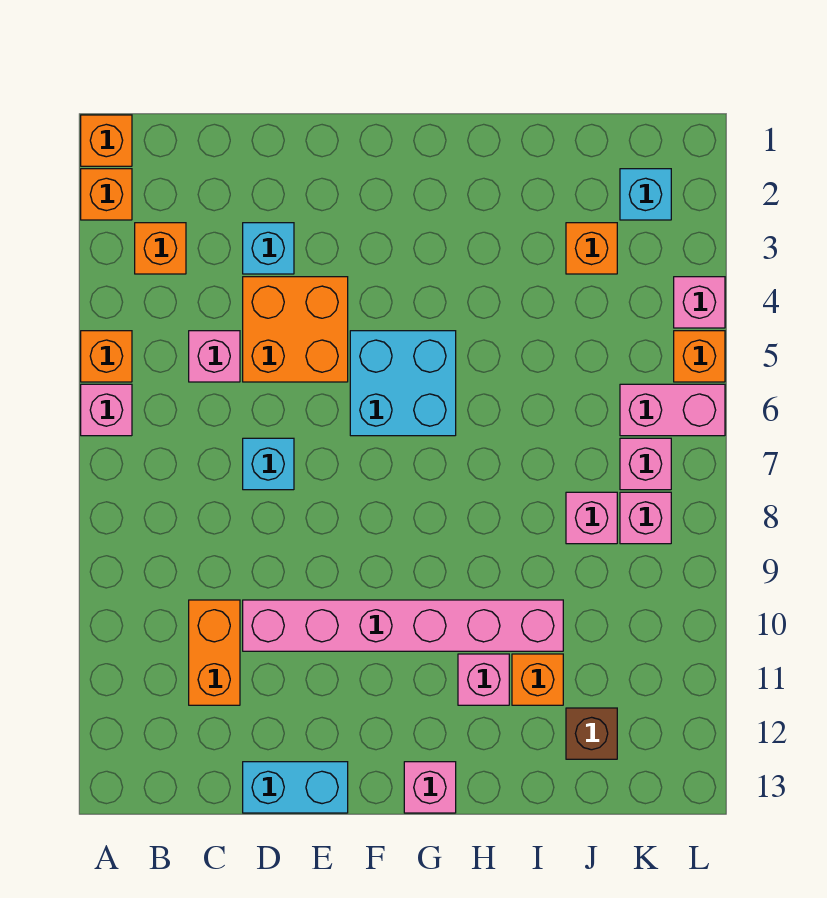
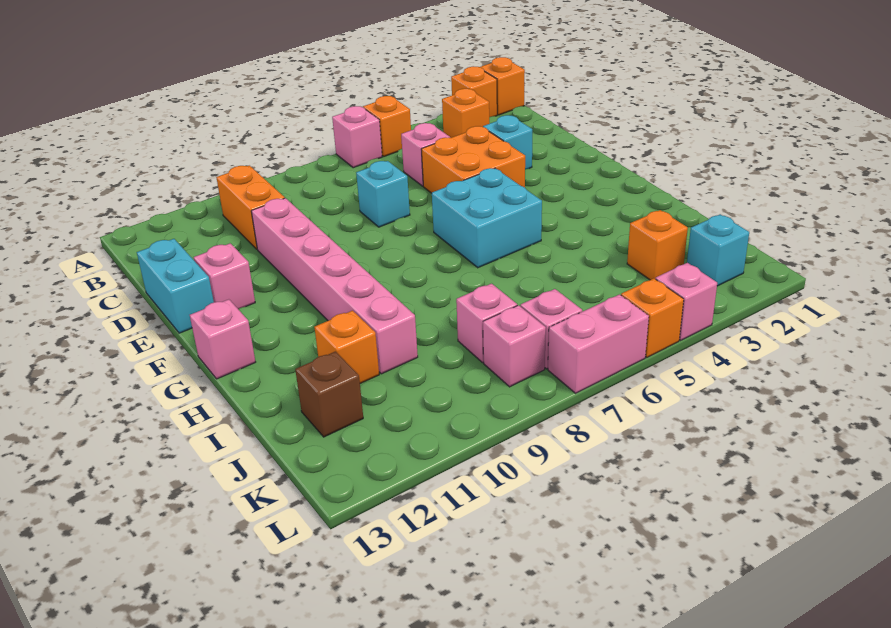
orange brick C10:C11 level 1 -> orange brick B10:C10 level 1
pink brick H11 level 1 -> pink brick E12 level 1
pink brick K6:L6 level 1 -> pink brick L6:L7 level 1

